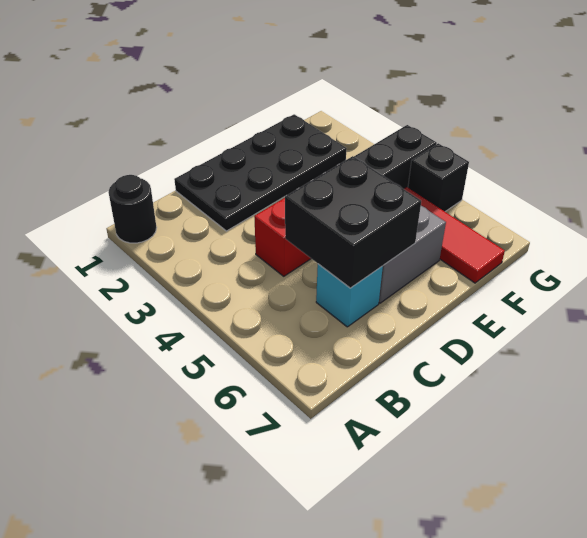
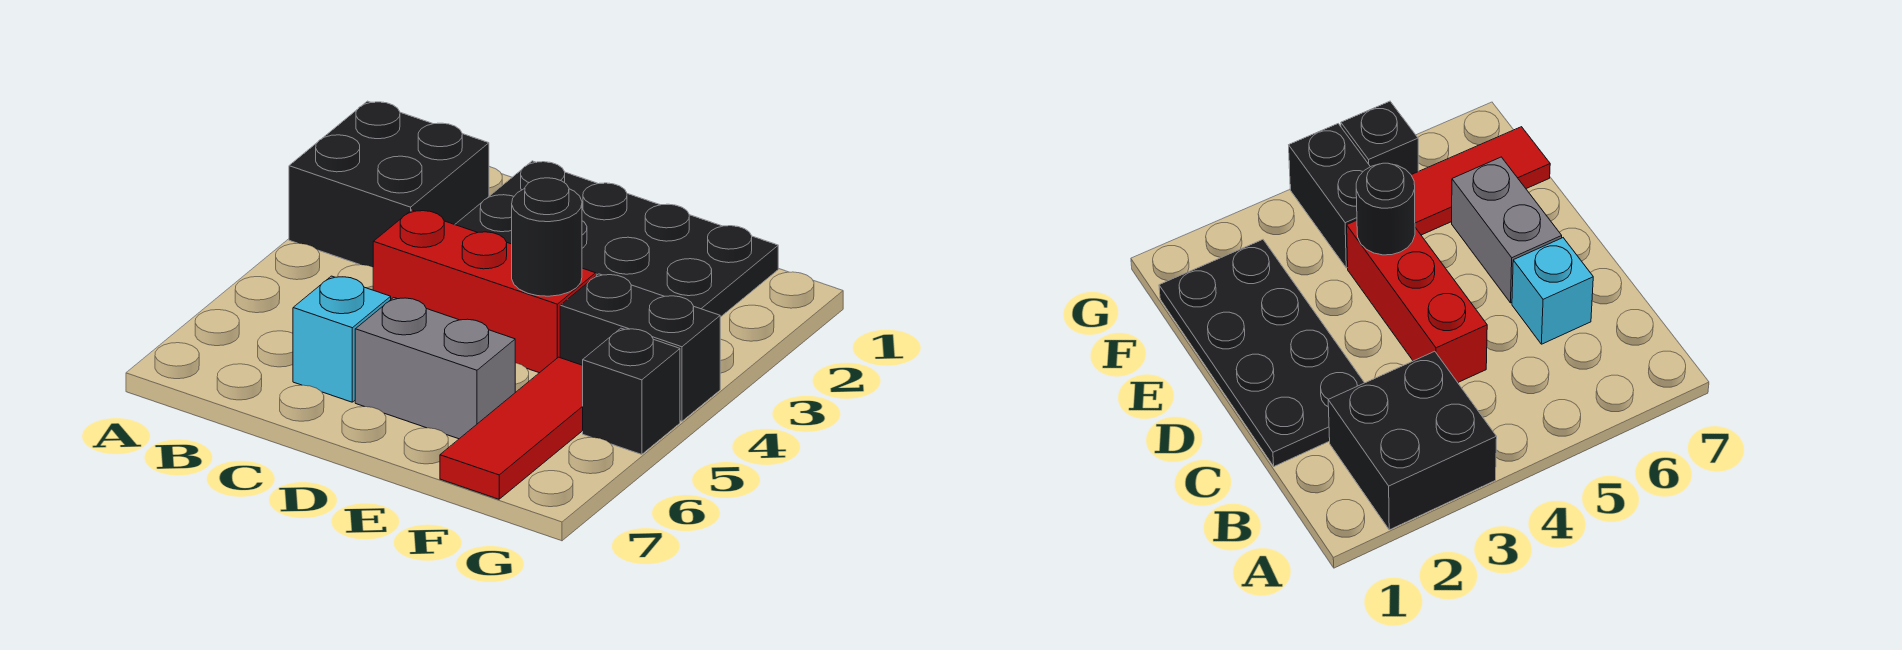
black round brick A1 level 1 -> black round brick E4 level 2
black brick C5:D6 level 2 -> black brick A2:B3 level 1

